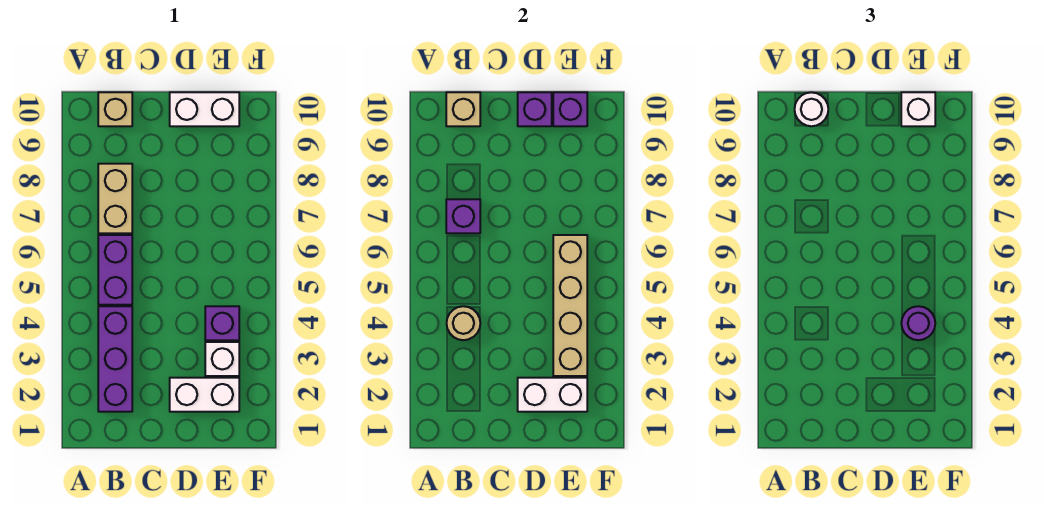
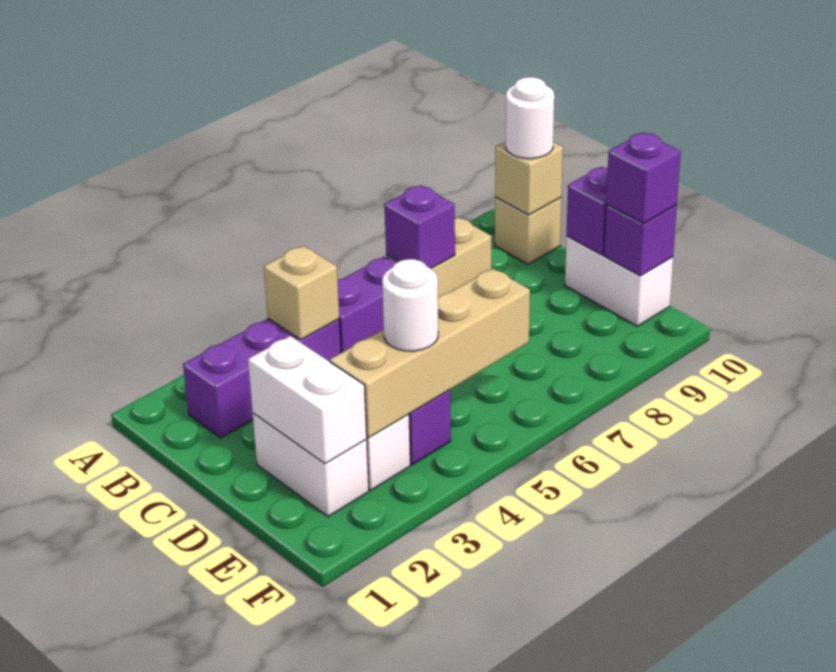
tan round brick B4 level 2 -> tan brick B4 level 2
purple round brick E4 level 3 -> white round brick E4 level 3
white brick E10 level 3 -> purple brick E10 level 3

